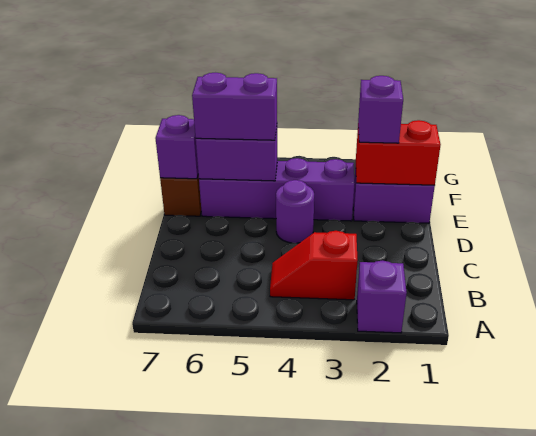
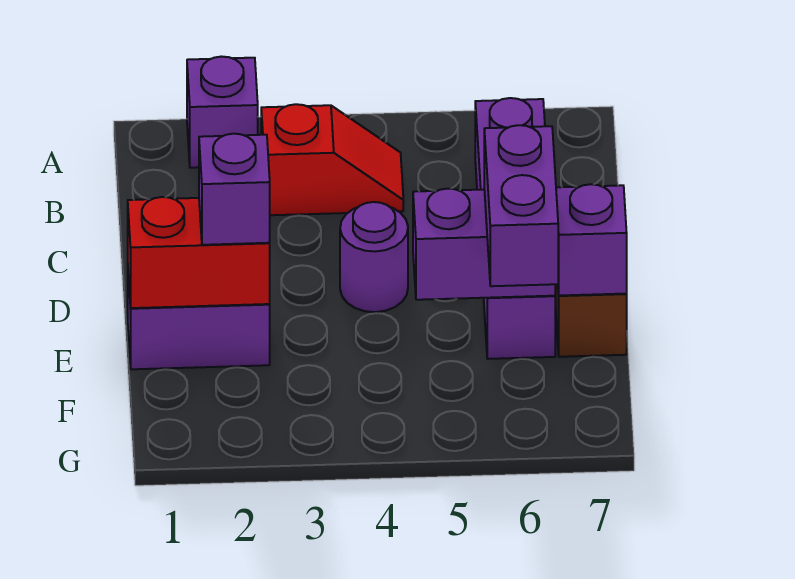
purple brick E3:E6 level 1 -> purple brick B6:E6 level 1
purple brick E5:E6 level 3 -> purple brick E6:F6 level 3

